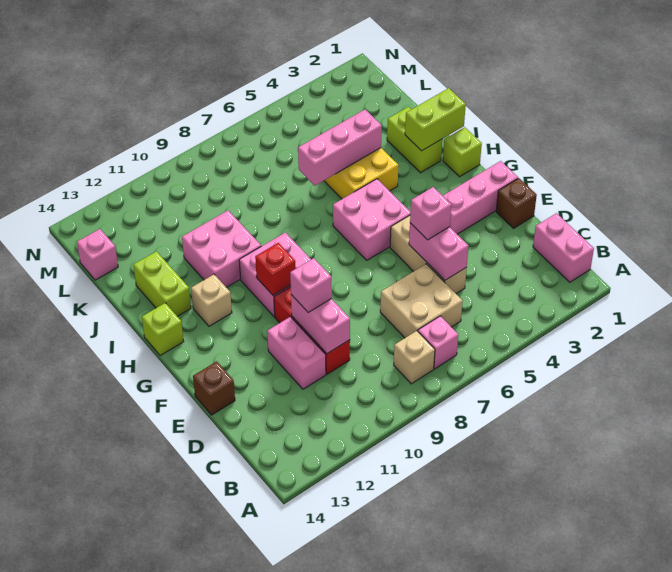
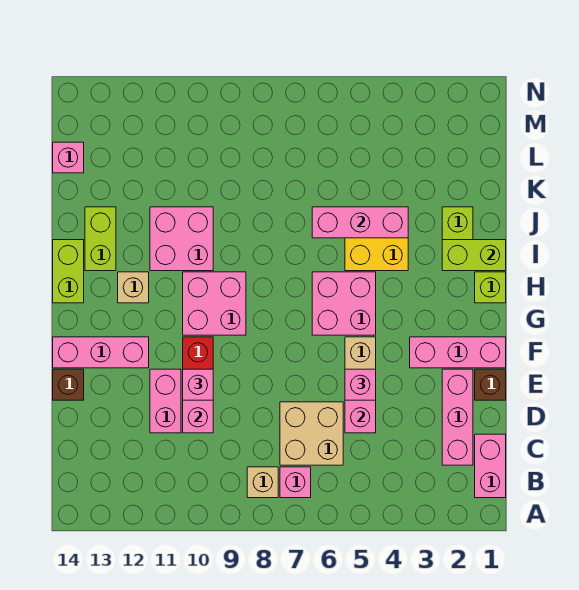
none -> pink brick C2:E2 level 1
none -> pink brick F12:F14 level 1
red brick G10 level 2 -> none
lime brick H14 level 1 -> lime brick H14:I14 level 1

